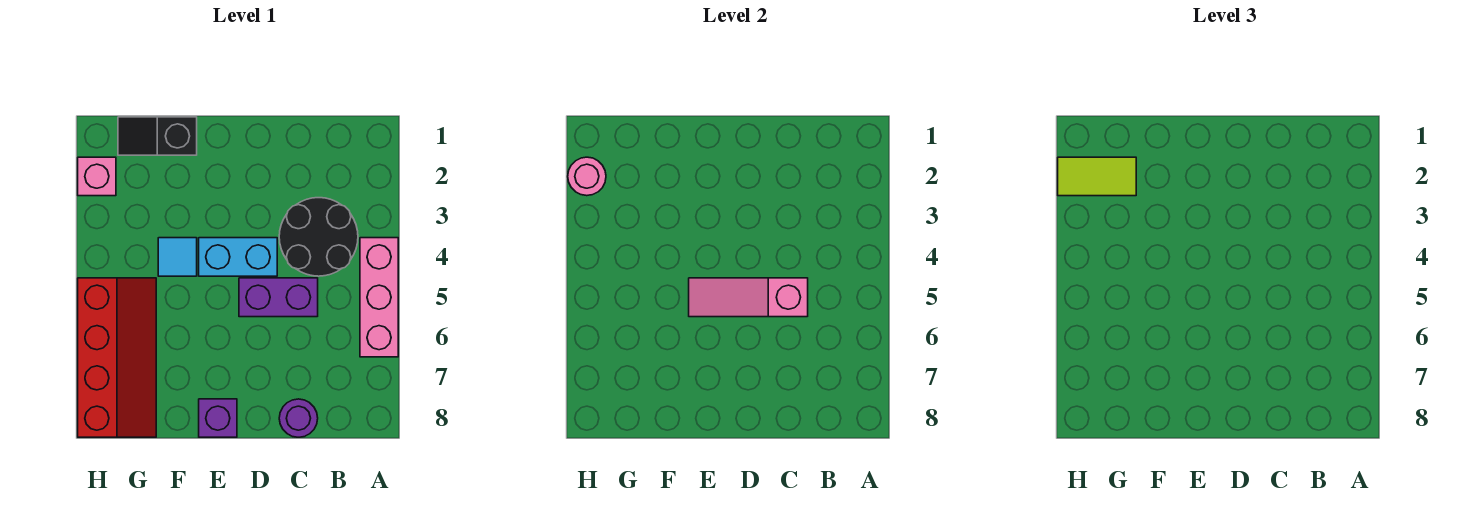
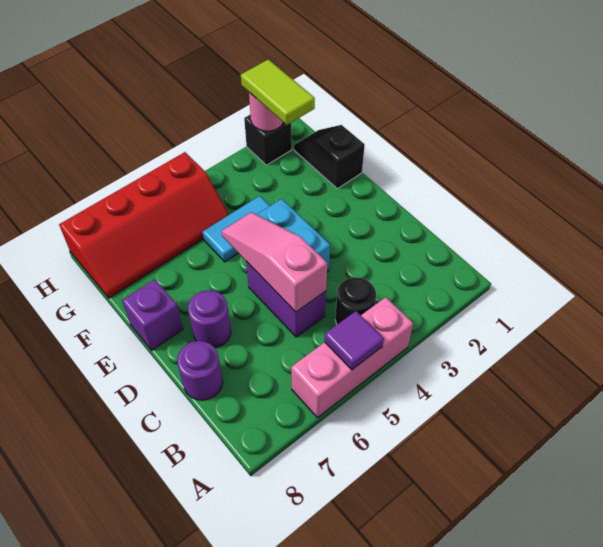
none -> purple tile A5 level 2
black round brick B3:C4 level 1 -> black round brick B4 level 1
none -> purple round brick D7 level 1
cyan tile F4 level 1 -> cyan tile F4:F5 level 1
pink brick H2 level 1 -> black brick H2 level 1

